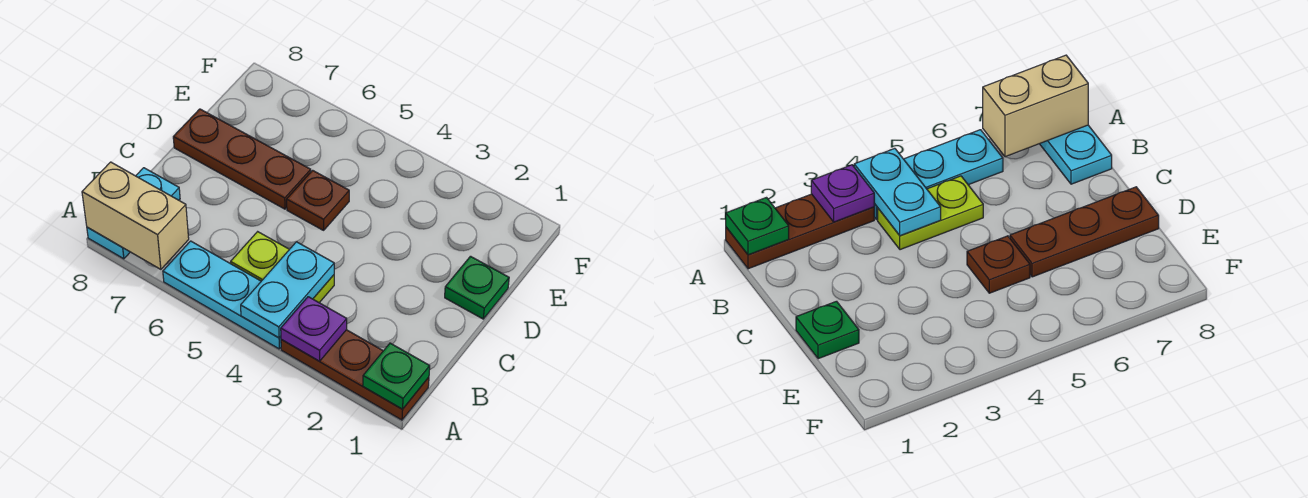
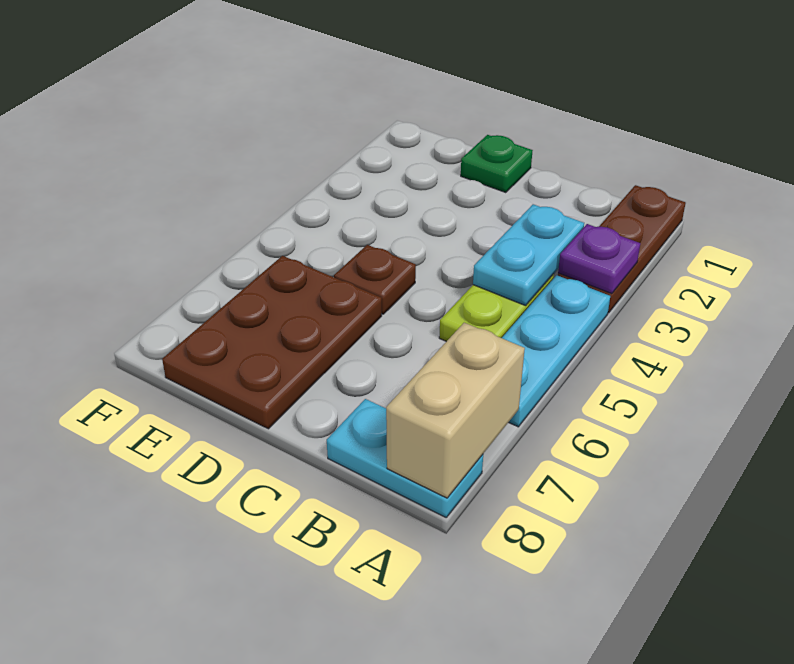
green plate A1 level 2 -> none
cyan plate A4:B4 level 2 -> cyan plate B3:B4 level 2
brown plate D6:D8 level 1 -> brown plate D6:E8 level 1

